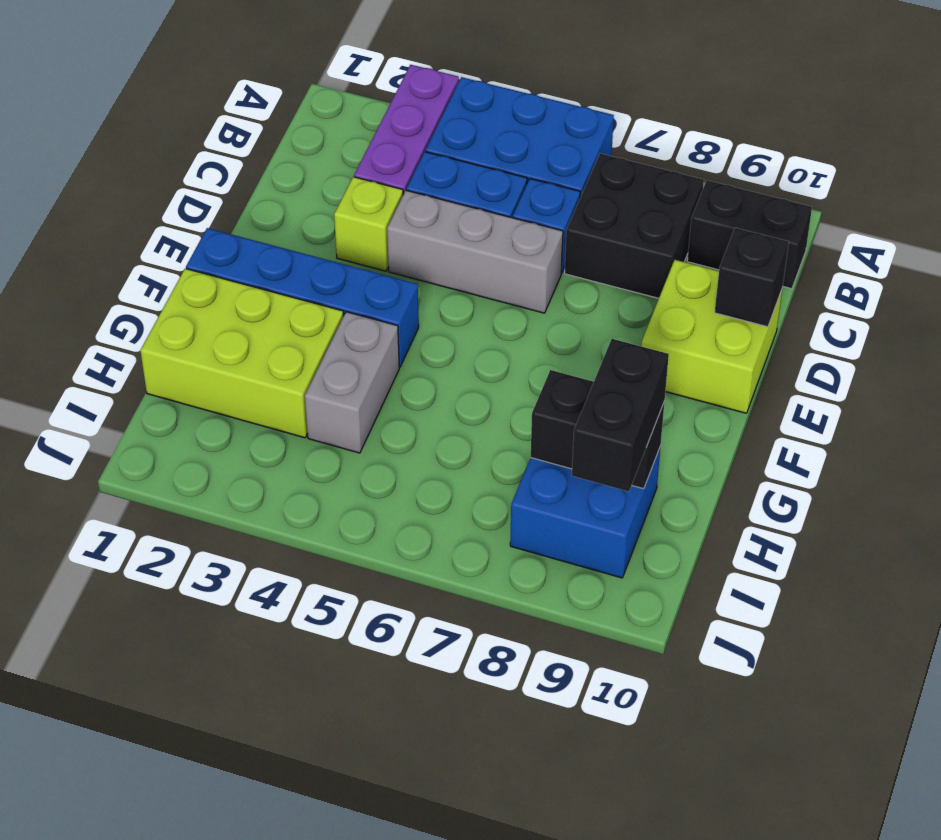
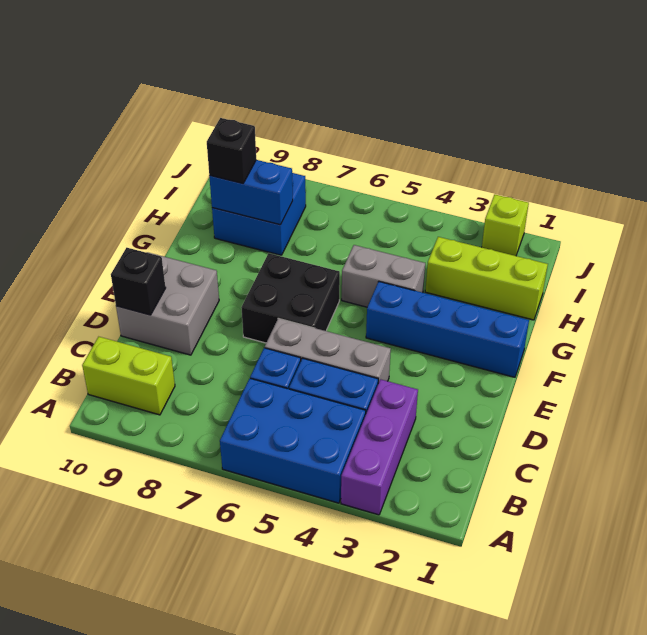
black brick B7:C8 level 1 -> black brick E6:F7 level 1
black brick B9:B10 level 1 -> lime brick B9:B10 level 1
lime brick D3 level 1 -> lime brick J2 level 1
lime brick D9:E10 level 1 -> grey brick D9:E10 level 1
lime brick G1:H3 level 1 -> lime brick H1:H3 level 1
grey brick G4:H4 level 1 -> grey brick G4:G5 level 1
black brick H8:H9 level 2 -> blue brick H8:H9 level 2
black brick H9:I9 level 3 -> black brick H9 level 3

